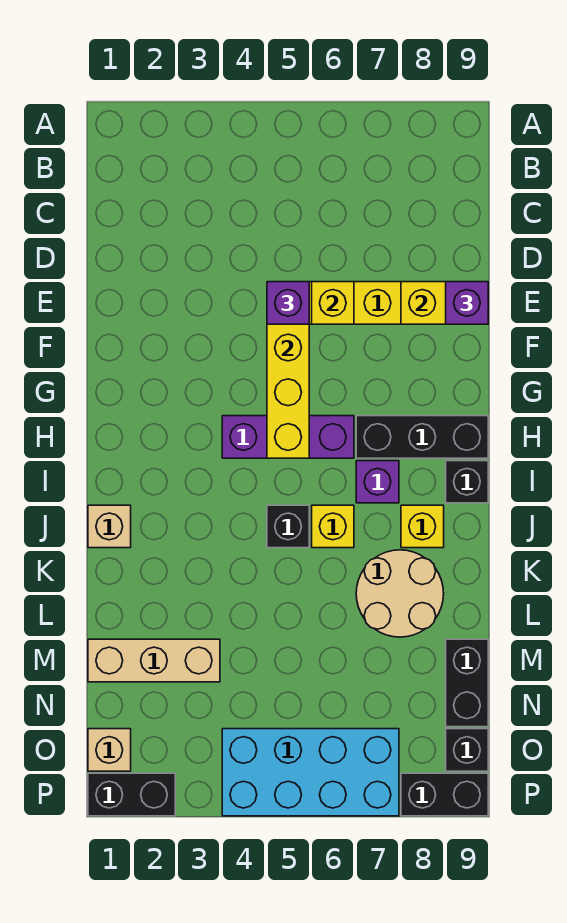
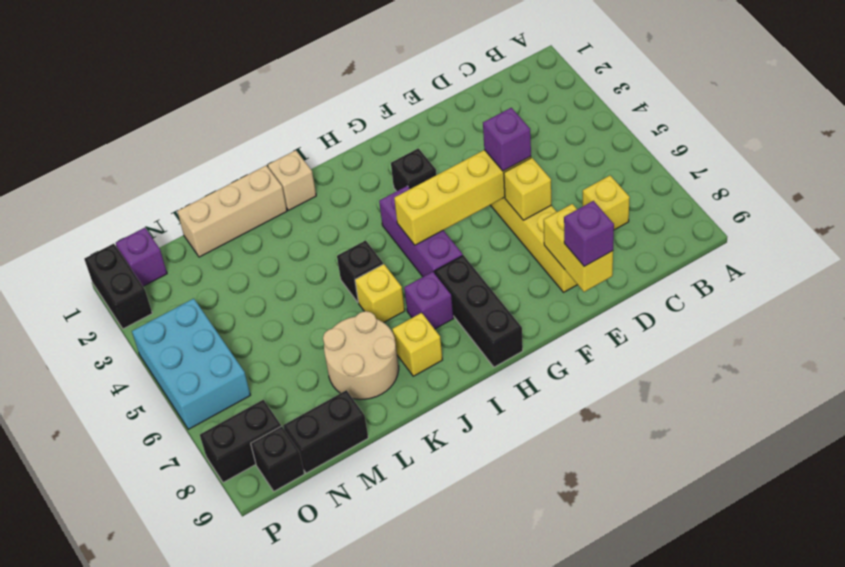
none -> yellow brick C7 level 1
black brick I9 level 1 -> black brick G3 level 1
tan brick M1:M3 level 1 -> tan brick K1:M1 level 1
tan brick O1 level 1 -> purple brick O1 level 1
cyan brick O4:P7 level 1 -> cyan brick O4:P6 level 1
black brick P8:P9 level 1 -> black brick O8:P8 level 1

